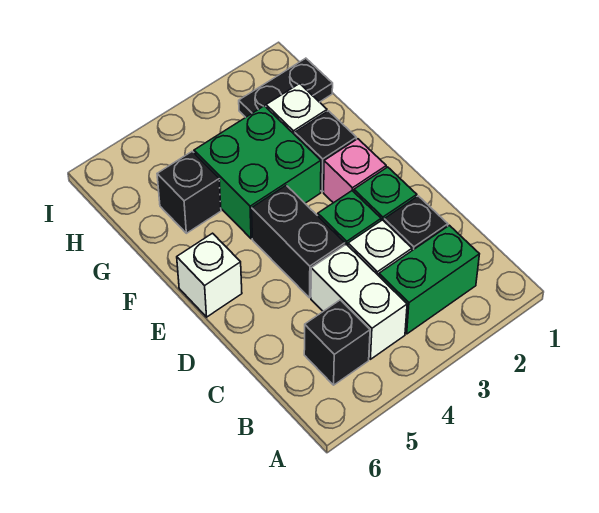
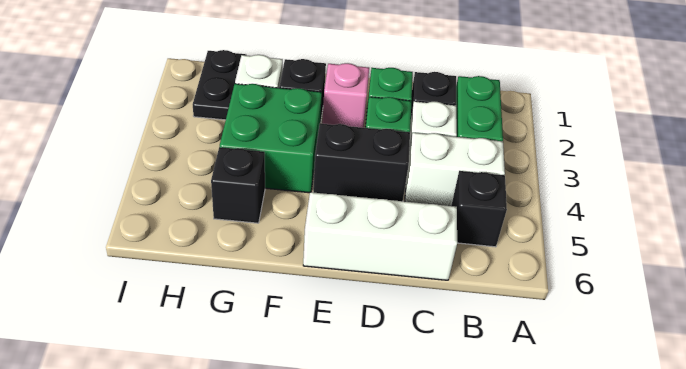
white brick E6 level 1 -> white brick C6:E6 level 1

